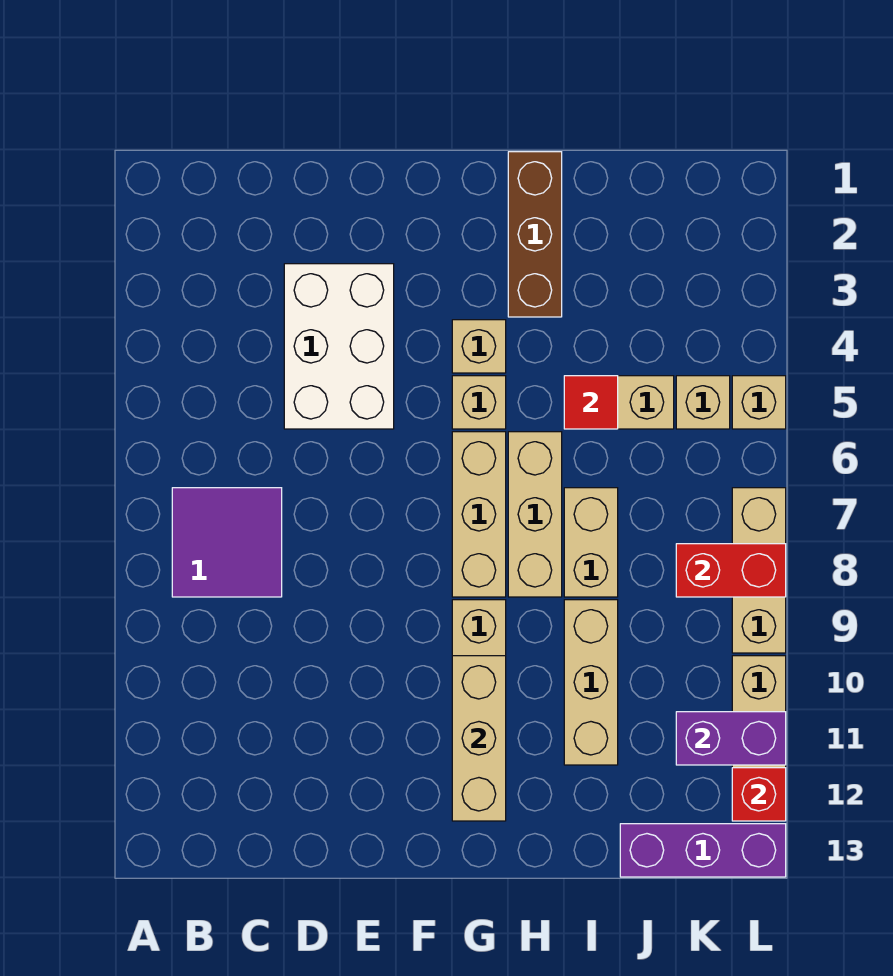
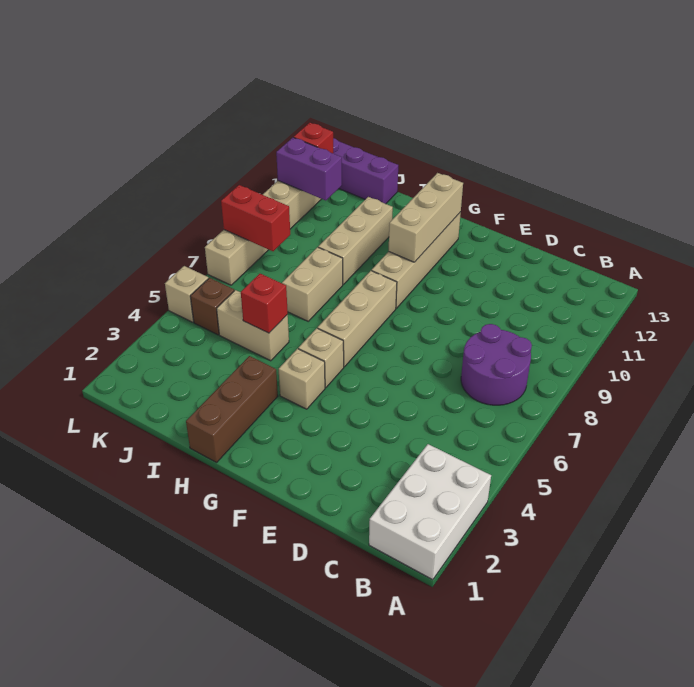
purple tile B7:C8 level 1 -> purple round brick B7:C8 level 1
white brick D3:E5 level 1 -> white brick A1:B3 level 1
tan brick H6:H8 level 1 -> none
red tile I5 level 2 -> red brick I5 level 2
tan brick K5 level 1 -> brown brick K5 level 1

